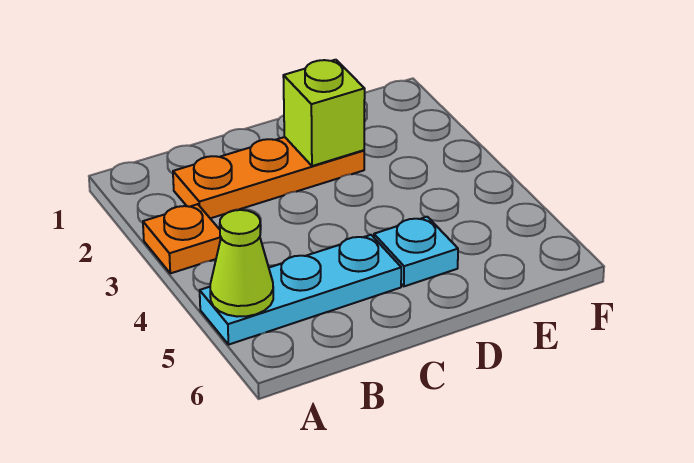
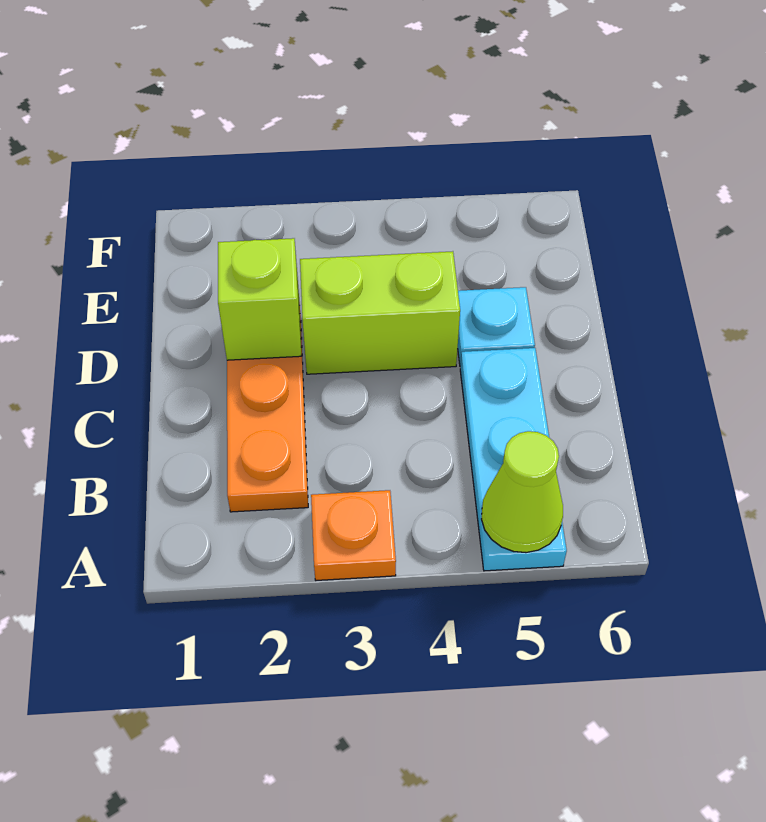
none -> lime brick D3:D4 level 1

